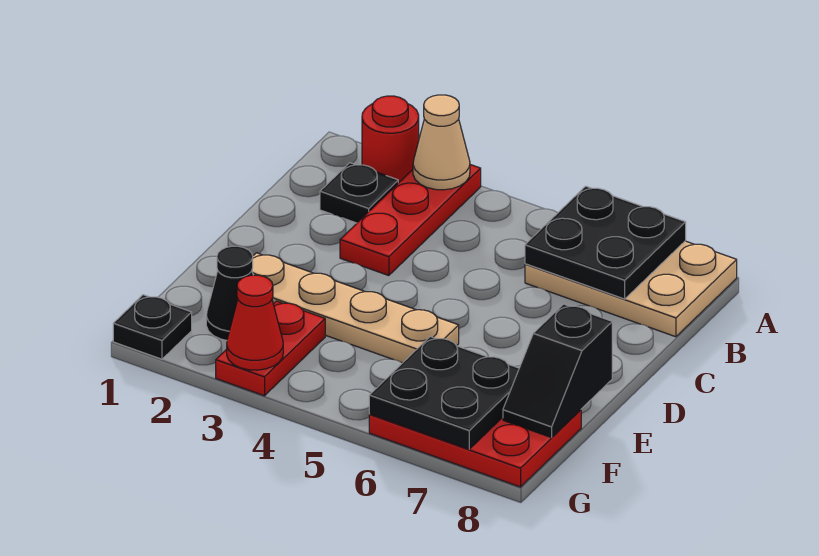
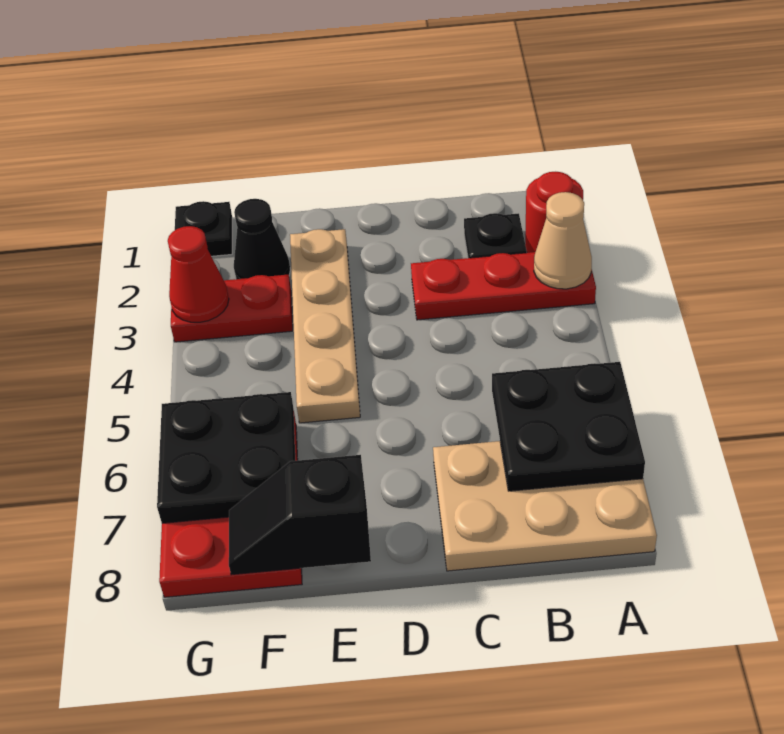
tan plate A6:B8 level 1 -> tan plate A7:C8 level 1

